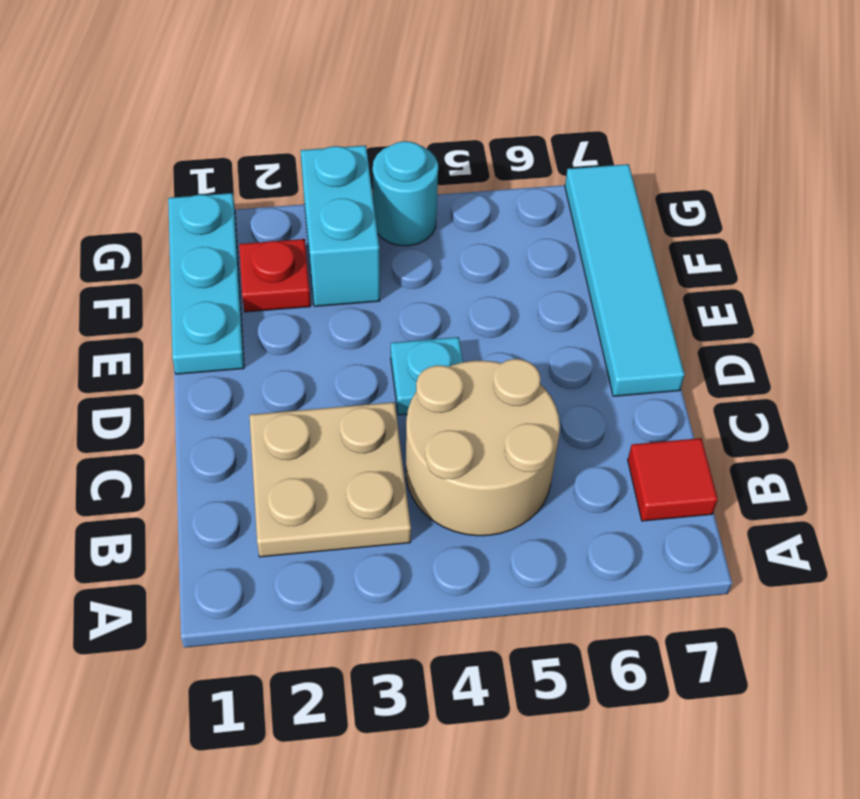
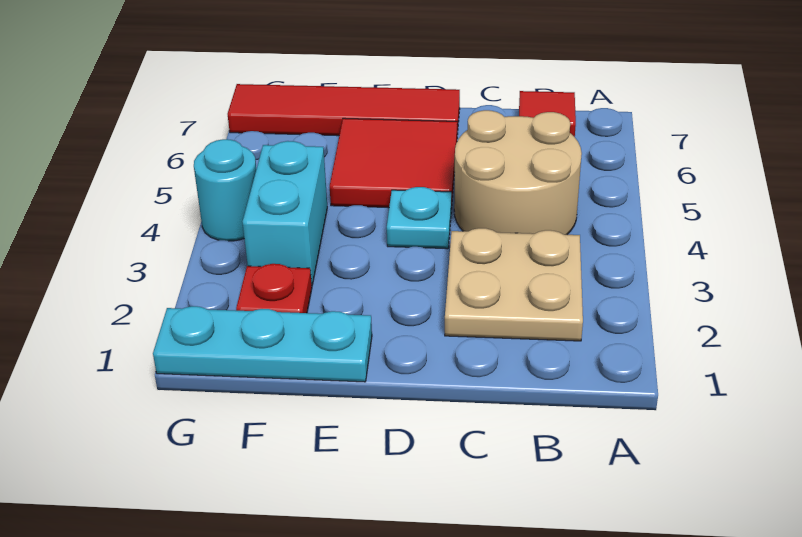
none -> red tile D5:E6 level 1
cyan tile D7:G7 level 1 -> red tile D7:G7 level 1
cyan brick F3:G3 level 1 -> cyan brick F3:F4 level 1

